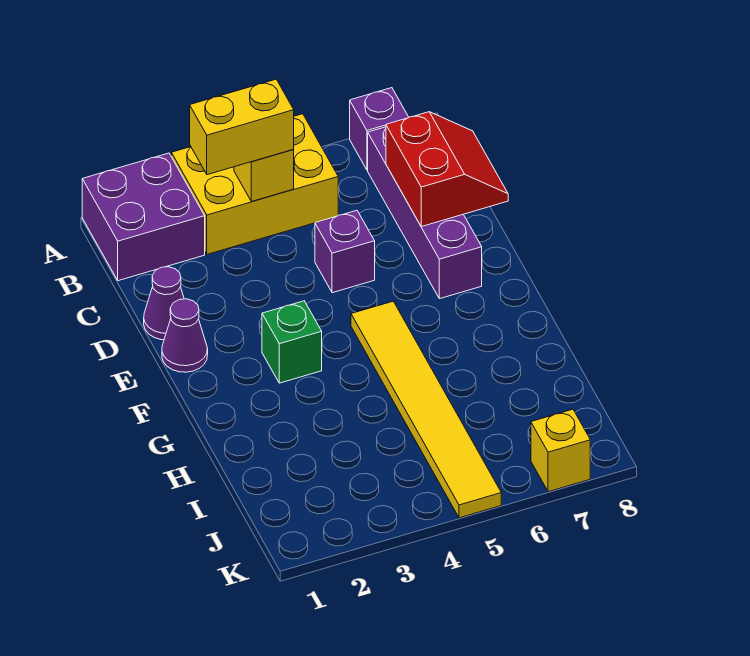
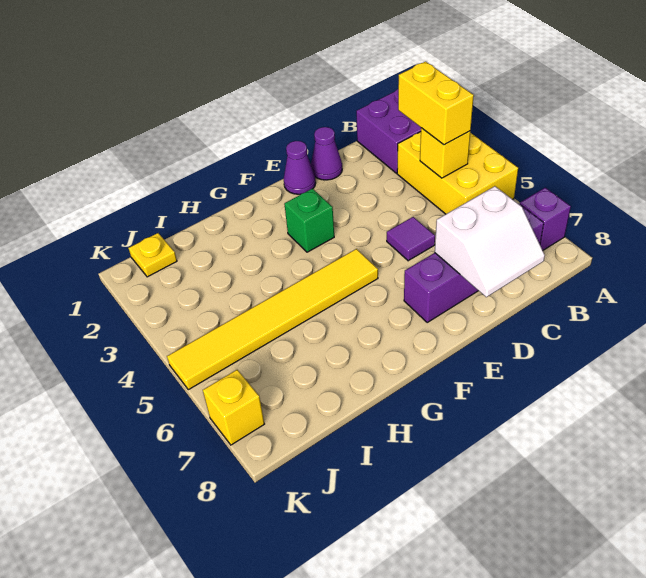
red slope C7:D8 level 2 top 7 -> white slope C7:D8 level 2 top 7
purple brick D5 level 1 -> purple tile D5 level 1
none -> yellow plate J1 level 1

